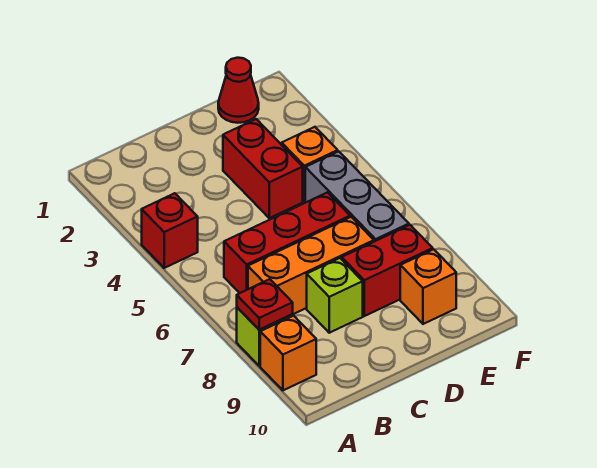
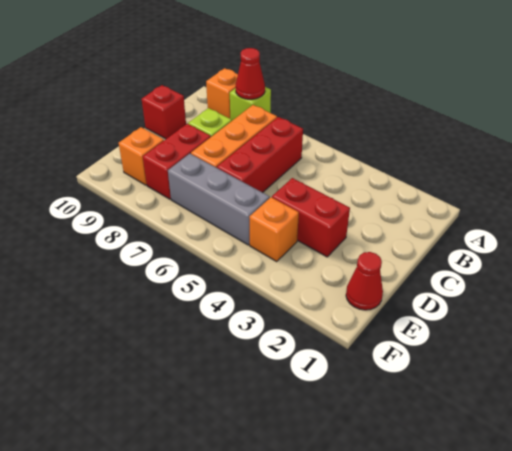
red brick A4 level 1 -> red brick C10 level 1
red plate A8 level 2 -> red cone A8 level 2

